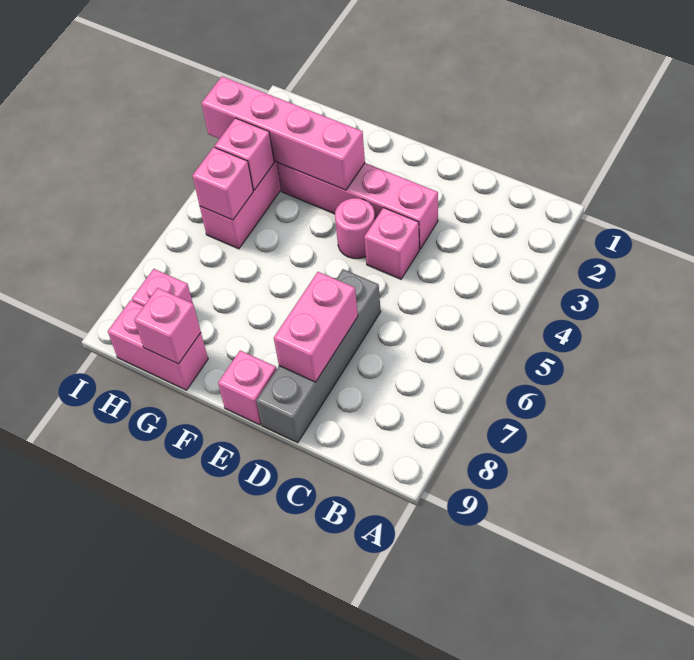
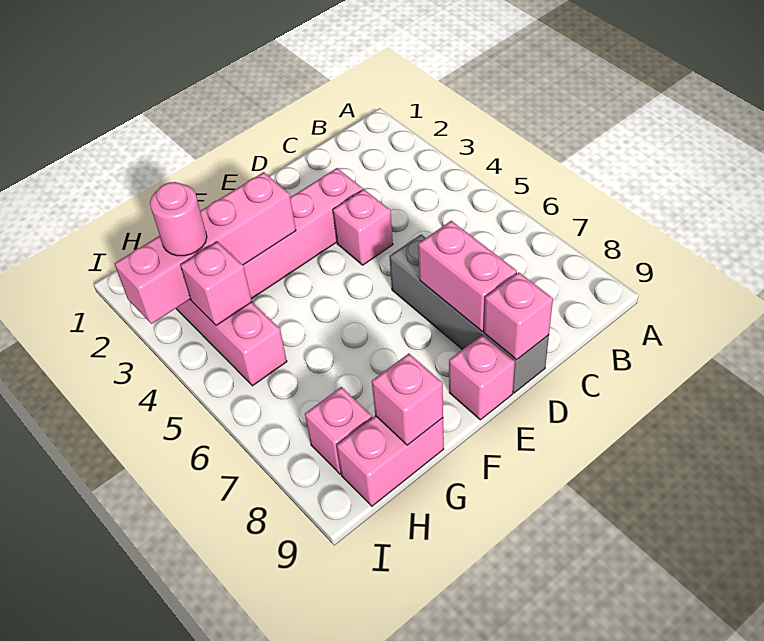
pink round brick E4 level 1 -> pink round brick H3 level 3
pink brick H5 level 2 -> pink brick D9 level 2

